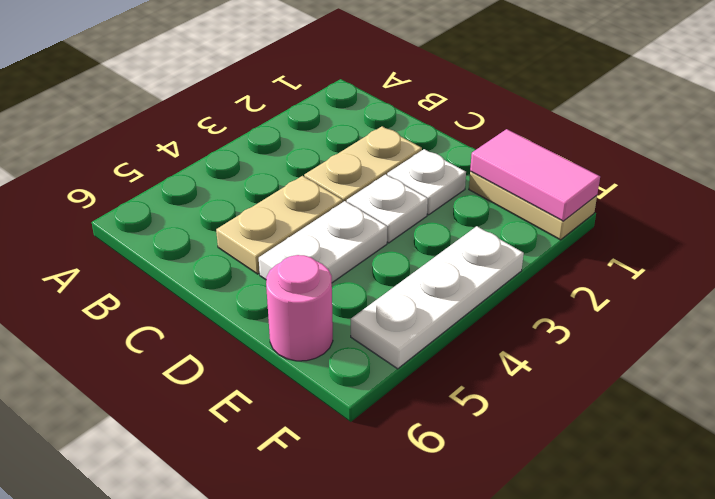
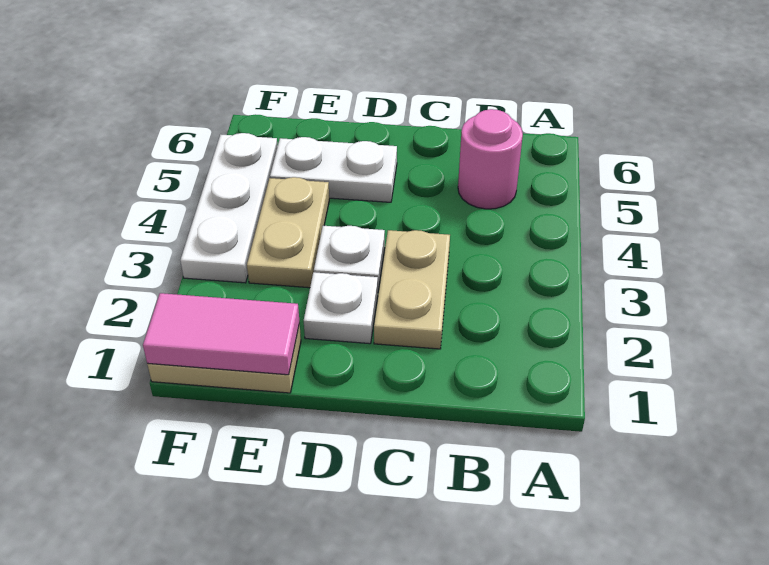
tan plate C4:C5 level 1 -> tan plate E3:E4 level 1
white plate D4:D5 level 1 -> white plate D5:E5 level 1
pink round brick E6 level 1 -> pink round brick B5 level 1

